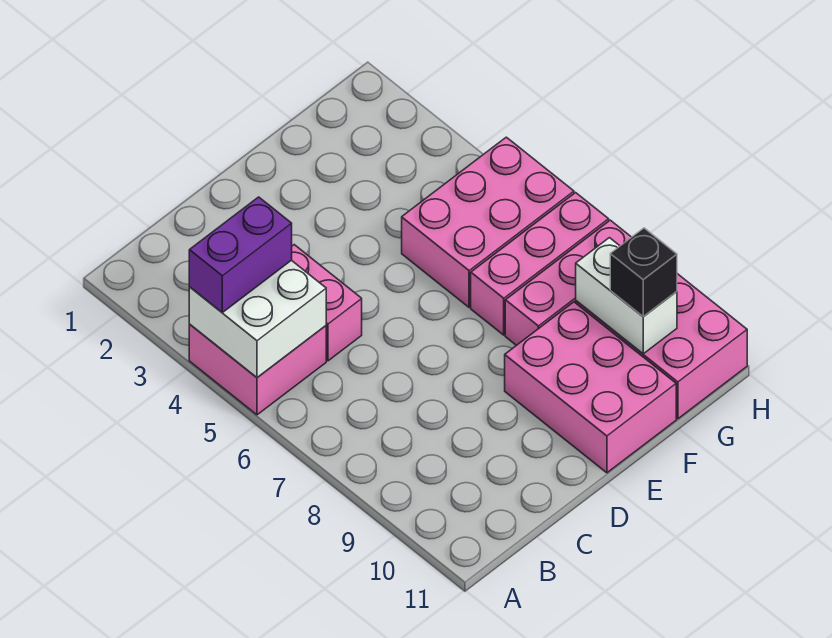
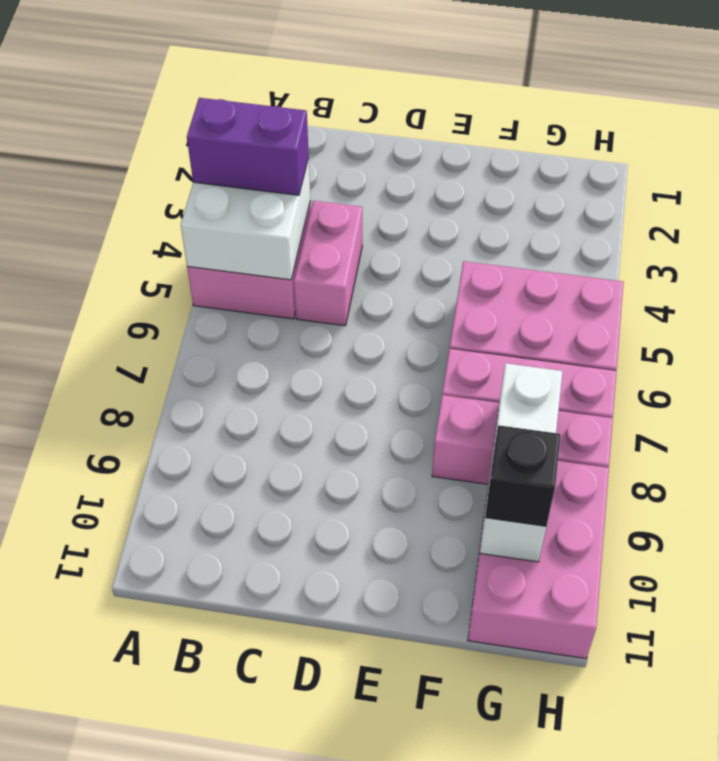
pink brick E9:F11 level 1 -> none
white brick G9:G10 level 2 -> white brick G8:G10 level 2

